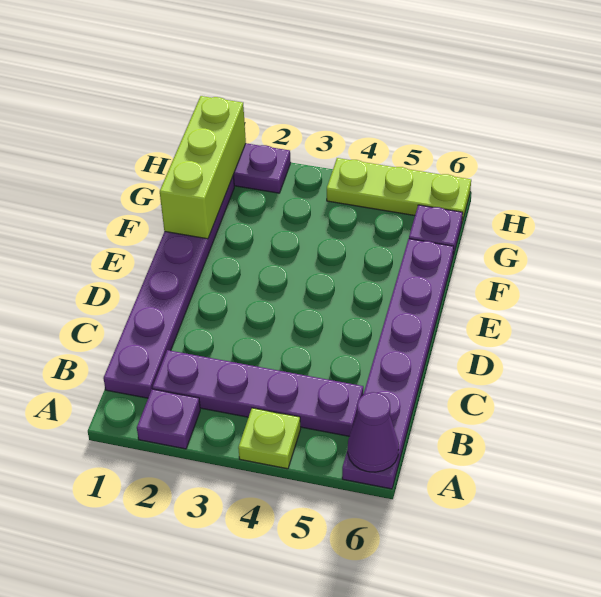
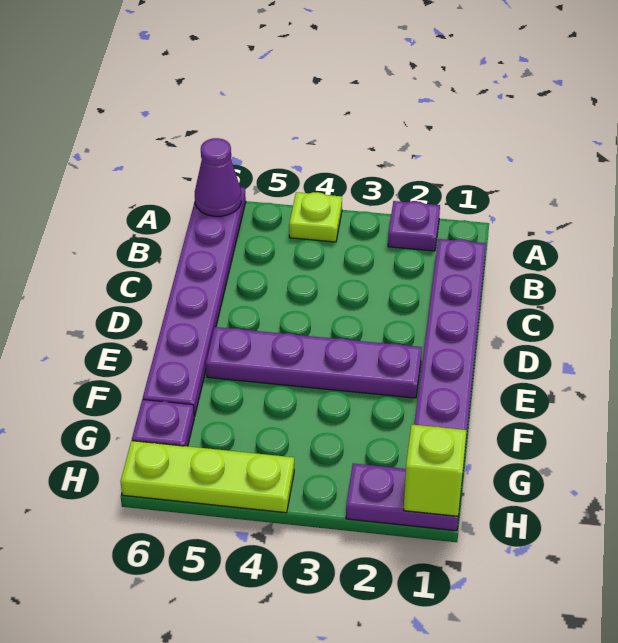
purple plate B2:B5 level 1 -> purple plate E2:E5 level 1
lime brick F1:H1 level 2 -> lime brick H1 level 2

